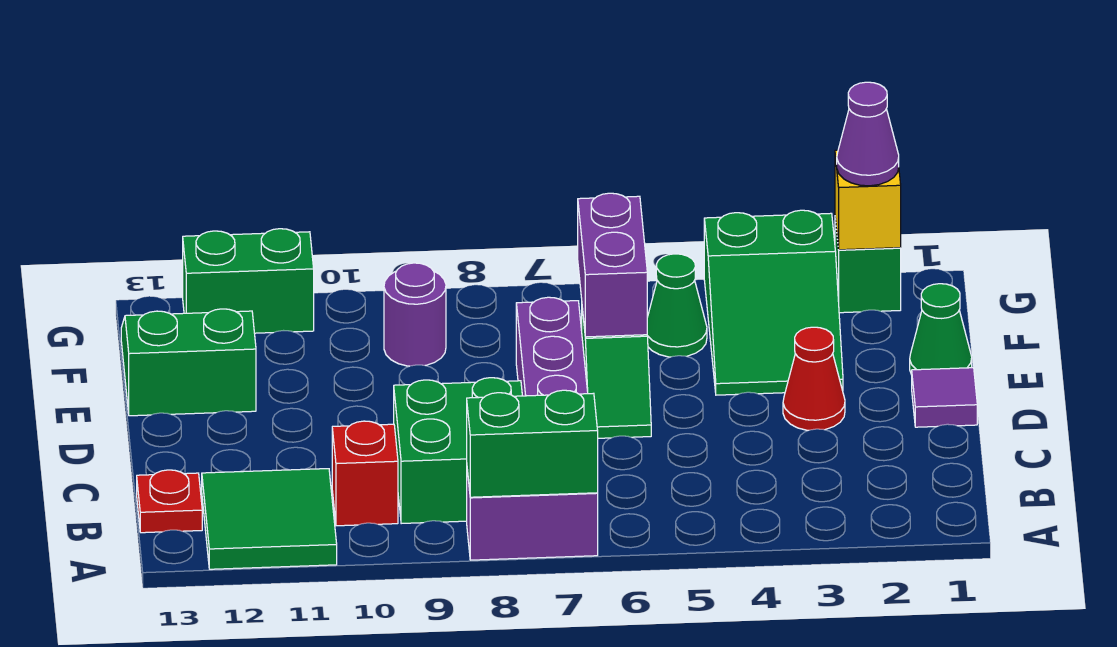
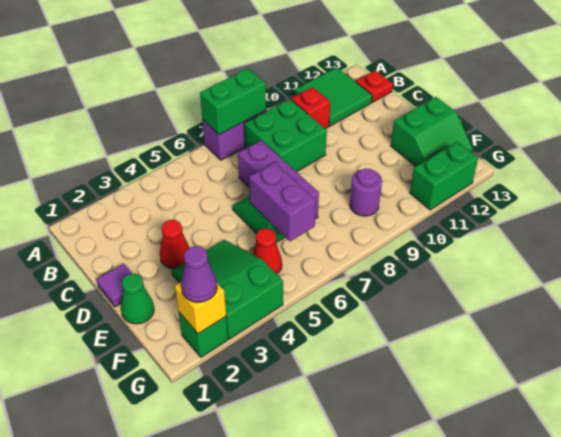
green cone F5 level 1 -> red cone F5 level 1

